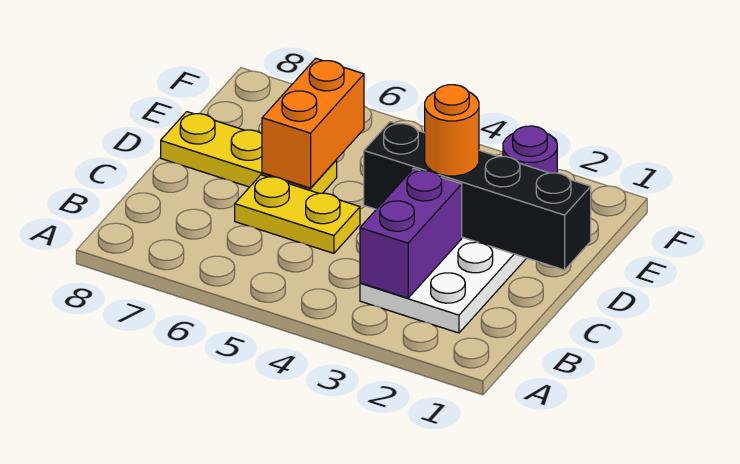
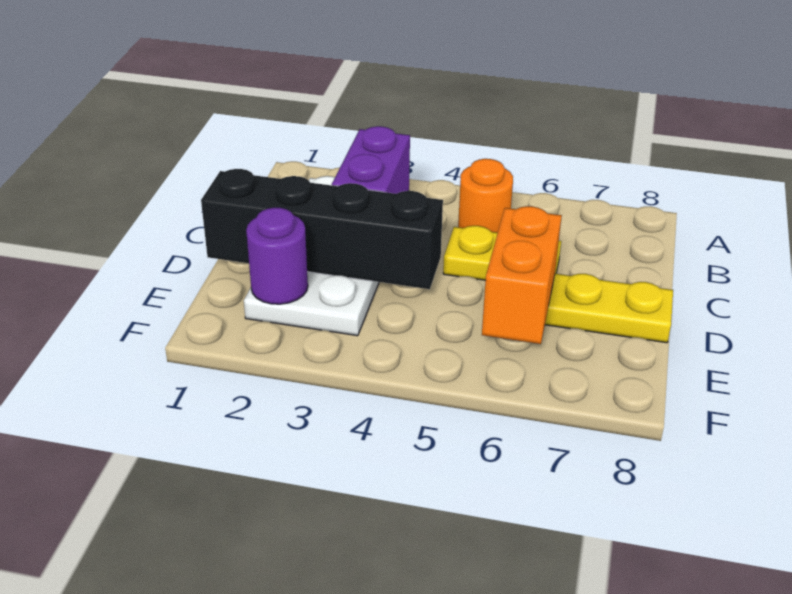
orange round brick D3 level 3 -> orange round brick B5 level 1

